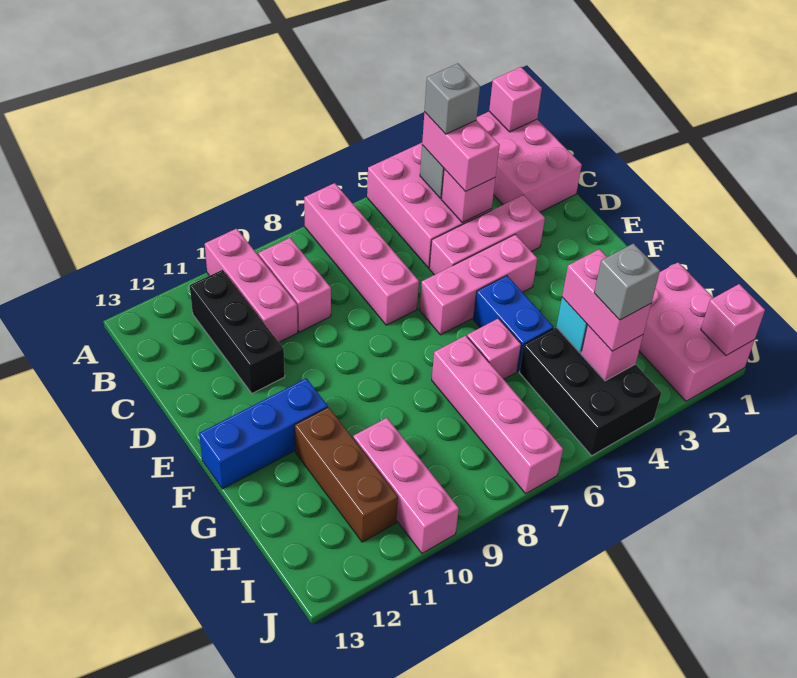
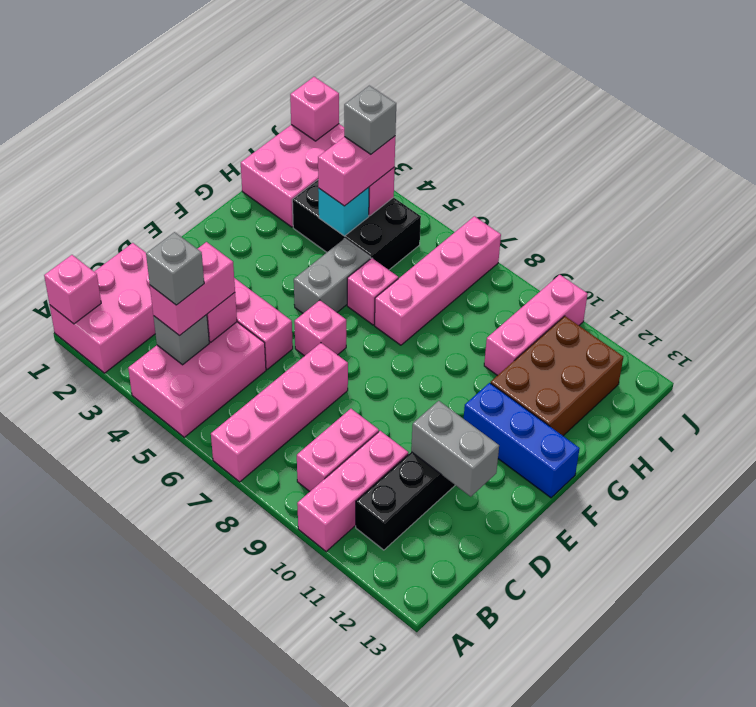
none -> grey brick D11:D12 level 2
pink brick E4:E6 level 1 -> pink brick E6 level 1
blue brick F5:G5 level 1 -> grey brick F5:G5 level 1
brown brick G11:I11 level 1 -> brown brick G11:I12 level 1
black brick H4:J5 level 1 -> black brick H3:I5 level 1

